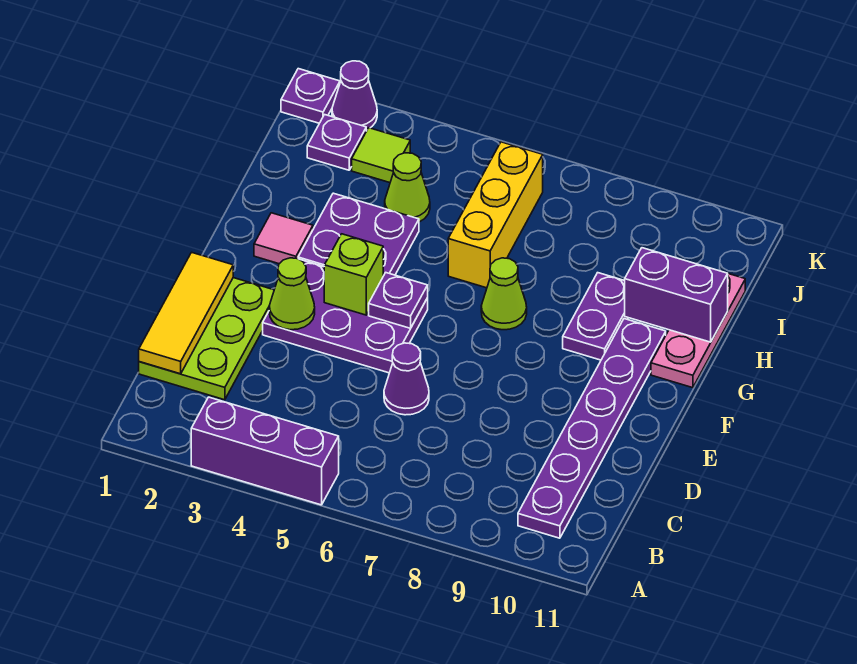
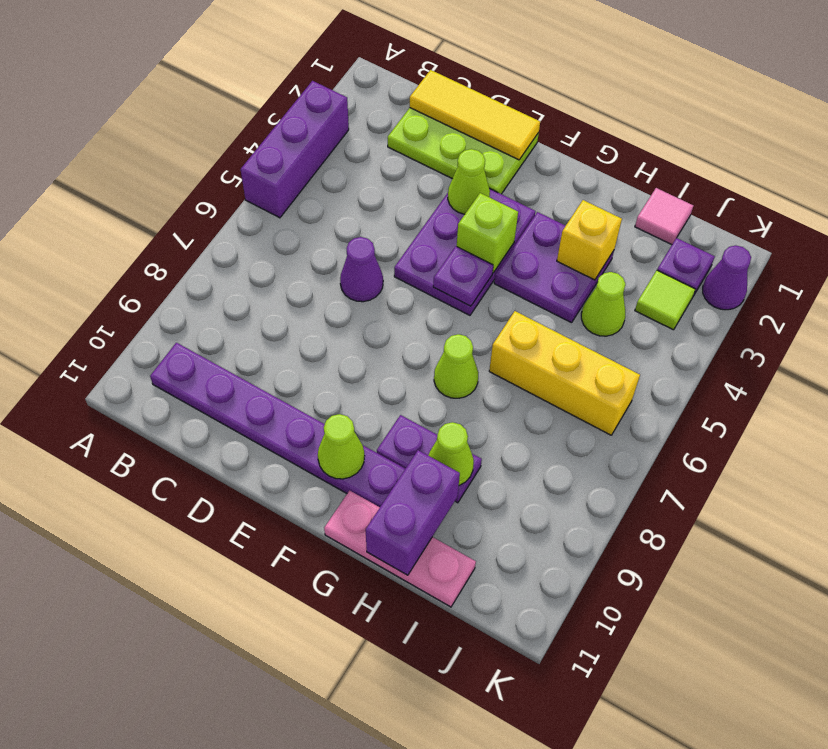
none -> lime cone F10 level 2
pink tile G2 level 1 -> pink tile I1 level 1
none -> yellow brick H3 level 2
none -> lime cone H9 level 2
purple plate K1 level 1 -> none

